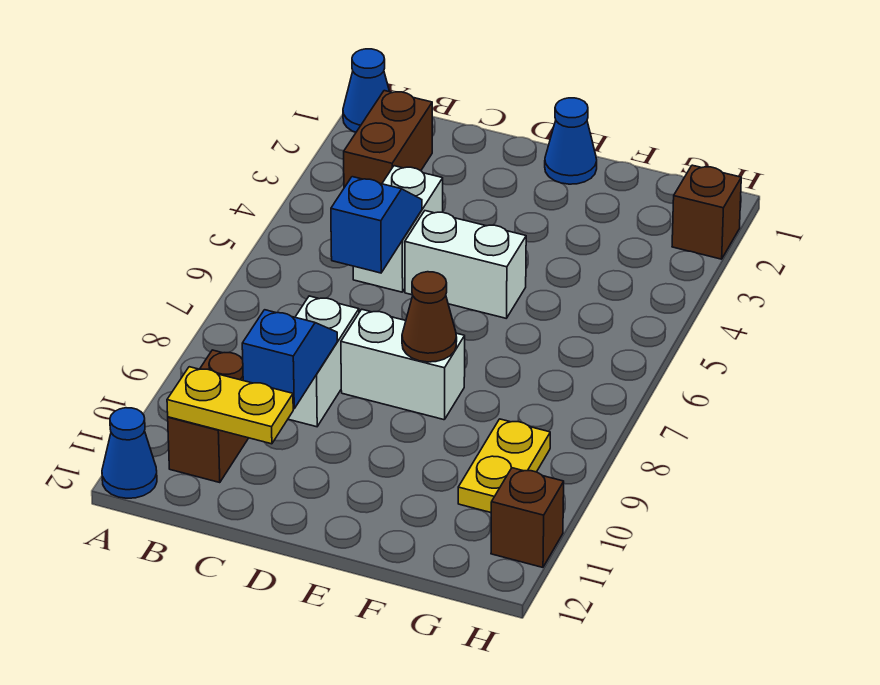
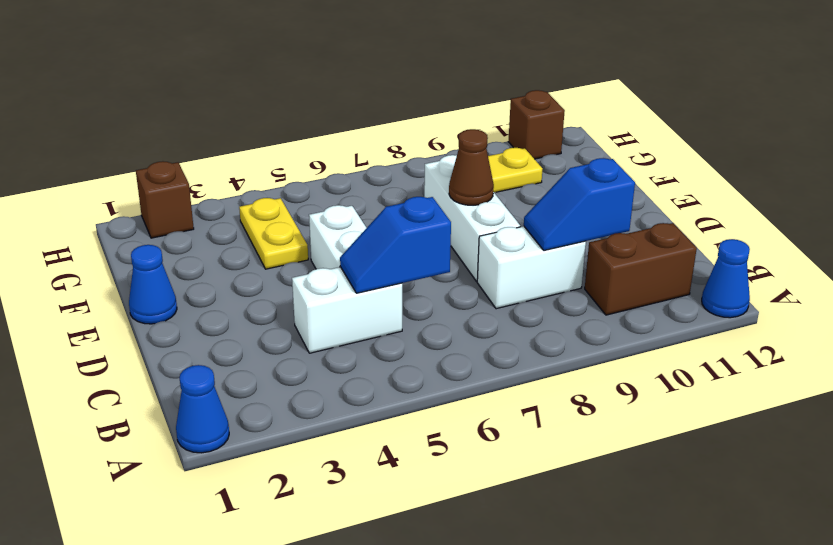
brown brick B2:B3 level 1 -> none
yellow plate B11:C11 level 2 -> yellow plate F4:G4 level 1
white brick D8:E8 level 1 -> white brick D8:F8 level 1

